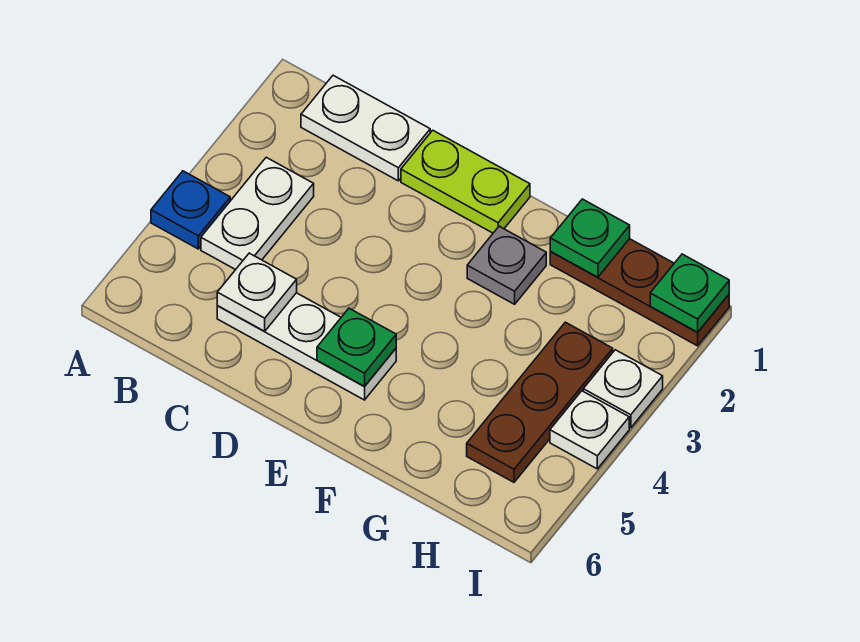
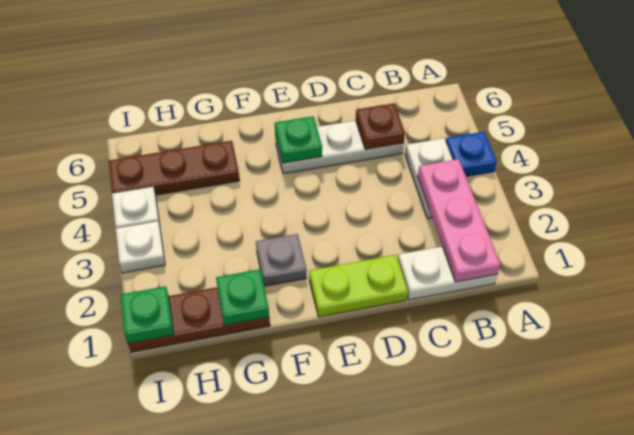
none -> pink plate B1:B3 level 2
white plate C5 level 2 -> brown plate C5 level 2
brown plate H3:H5 level 1 -> brown plate G5:I5 level 1

